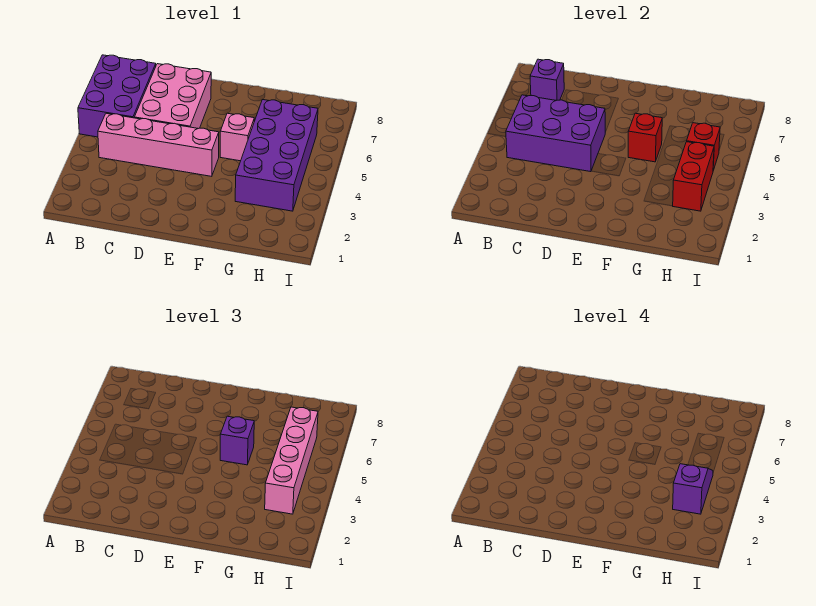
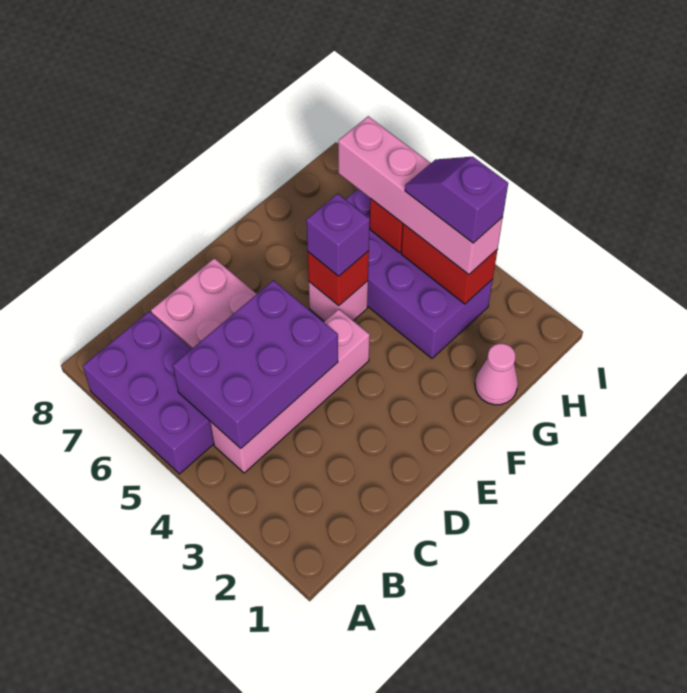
purple brick B7 level 2 -> none
none -> pink cone G1 level 1

